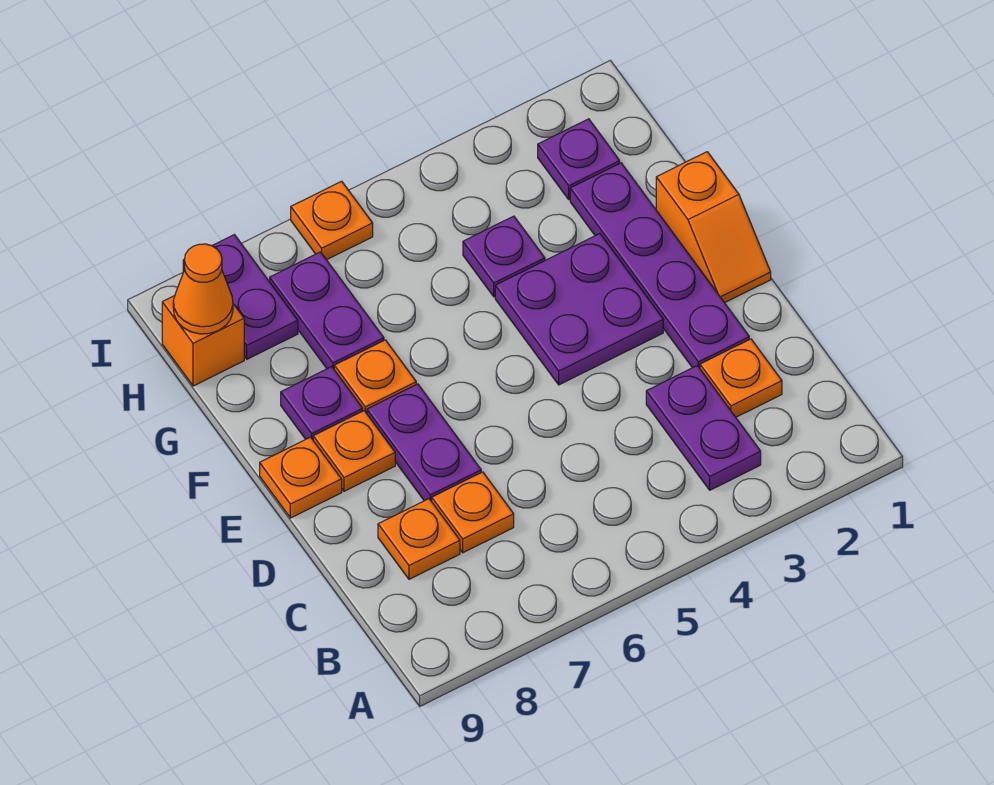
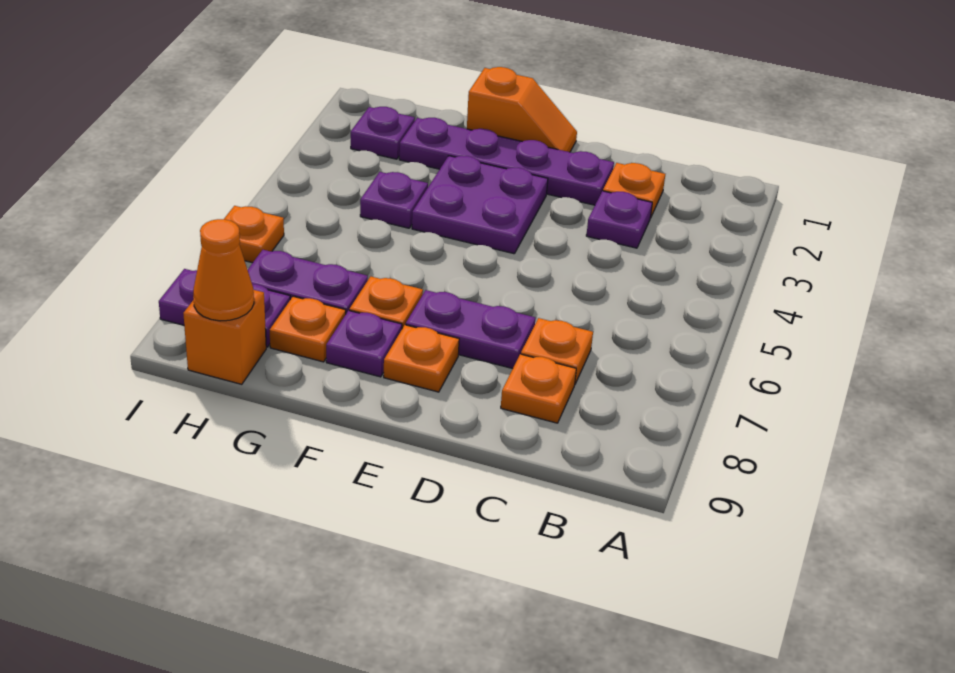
purple plate B3:C3 level 1 -> purple plate C3 level 1
orange plate E9 level 1 -> orange plate G8 level 1

